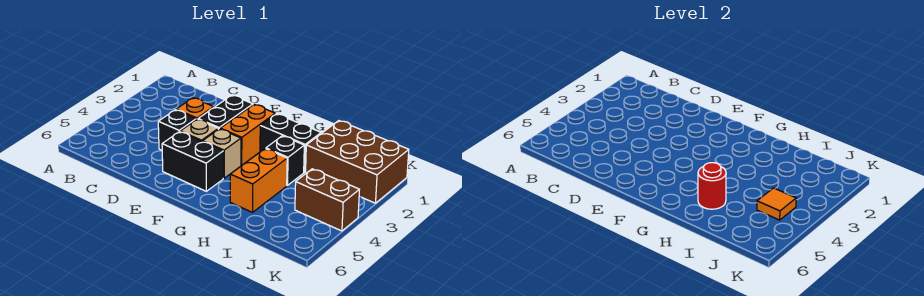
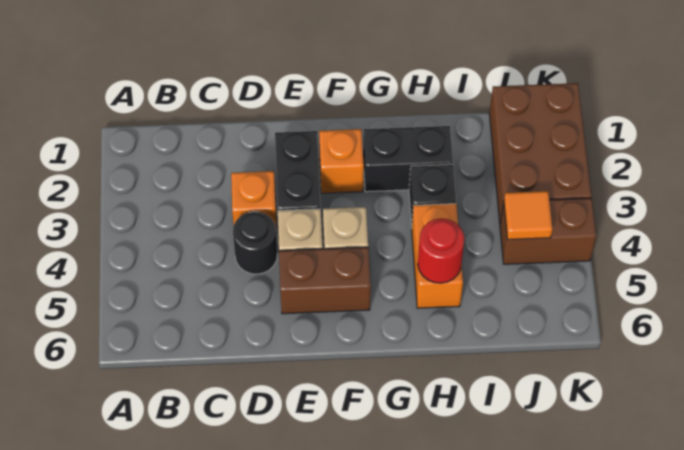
black brick D4 level 1 -> black round brick D4 level 1
black brick E5:F5 level 1 -> brown brick E5:F5 level 1
orange brick F2:F3 level 1 -> orange brick F2 level 1
brown brick I1:K2 level 1 -> brown brick J1:K3 level 1

